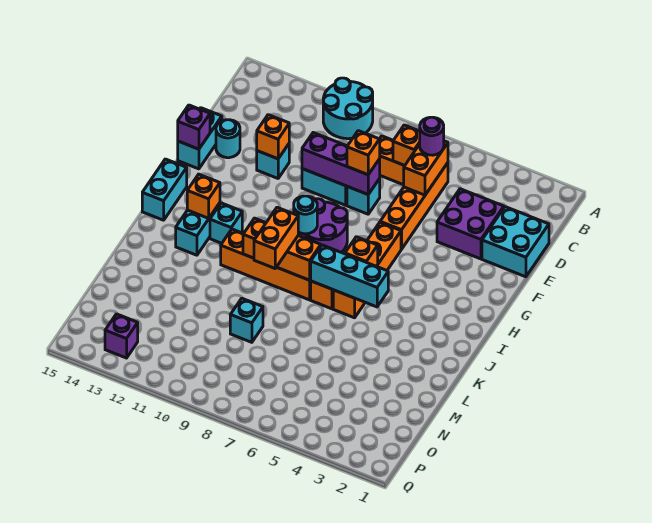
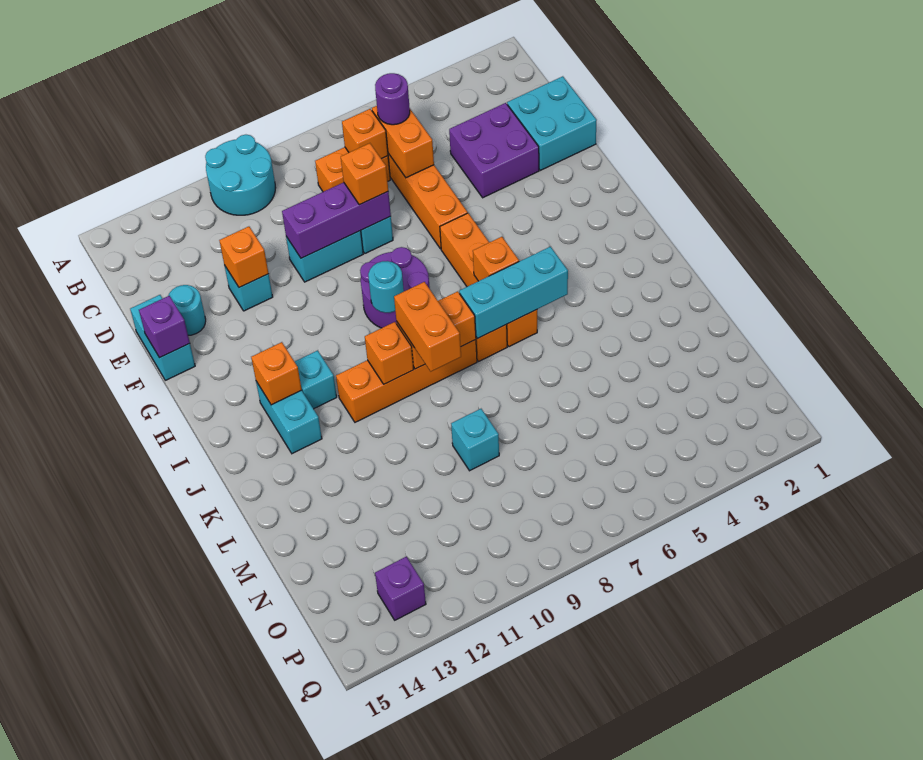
cyan brick H15:I15 level 1 -> none

